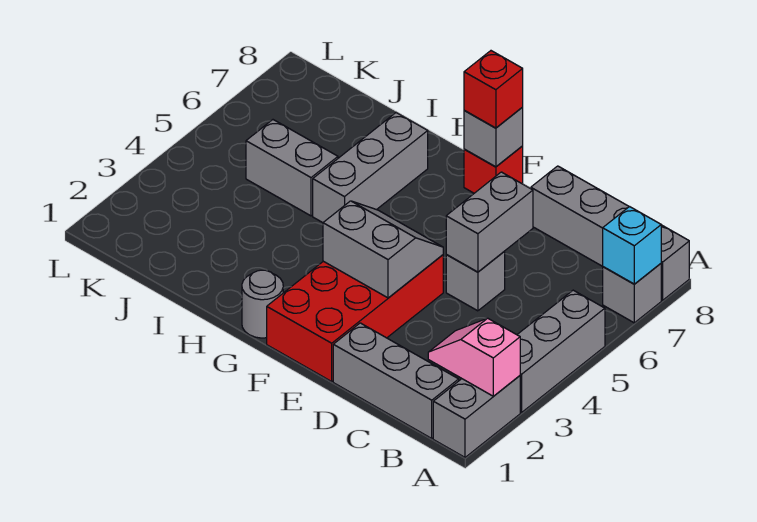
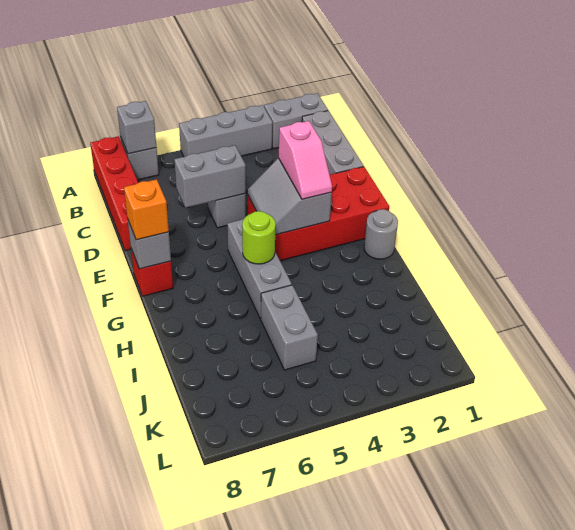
pink slope A2:B2 level 2 top A -> pink slope E3:F3 level 3 top E
cyan brick A7 level 2 -> grey brick A7 level 2
grey brick A8:D8 level 1 -> red brick A8:D8 level 1
red brick F8 level 3 -> orange brick F8 level 3
none -> lime round brick G5 level 2
grey brick H5:H7 level 1 -> grey brick F5:H5 level 1

